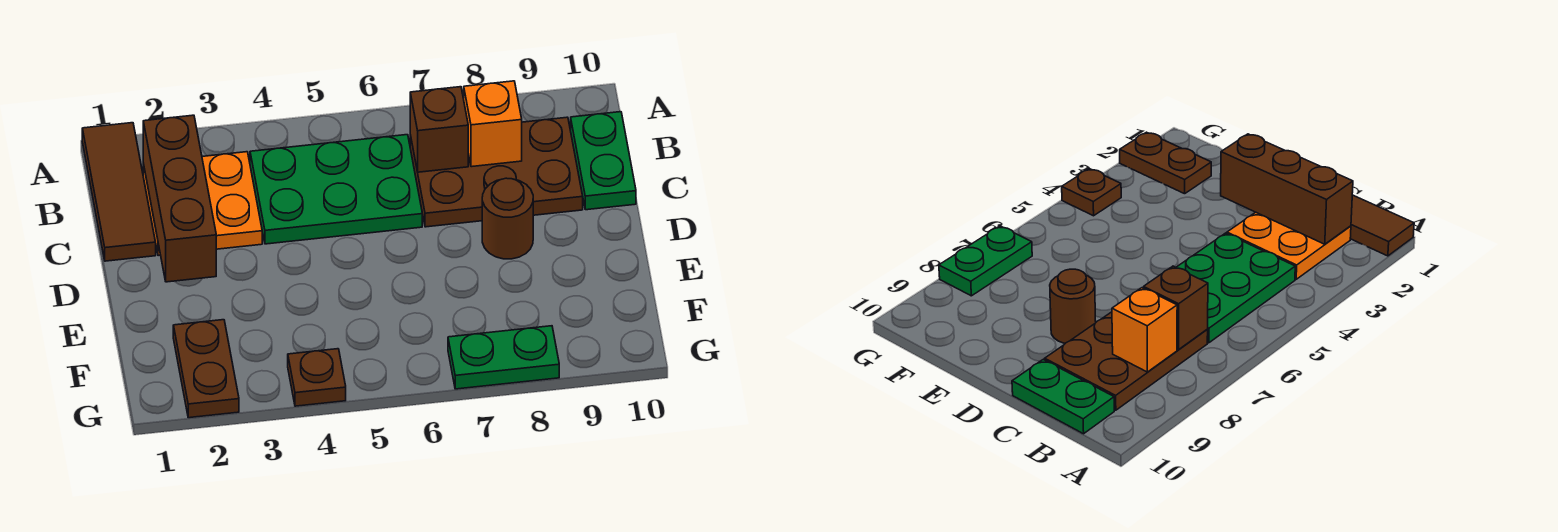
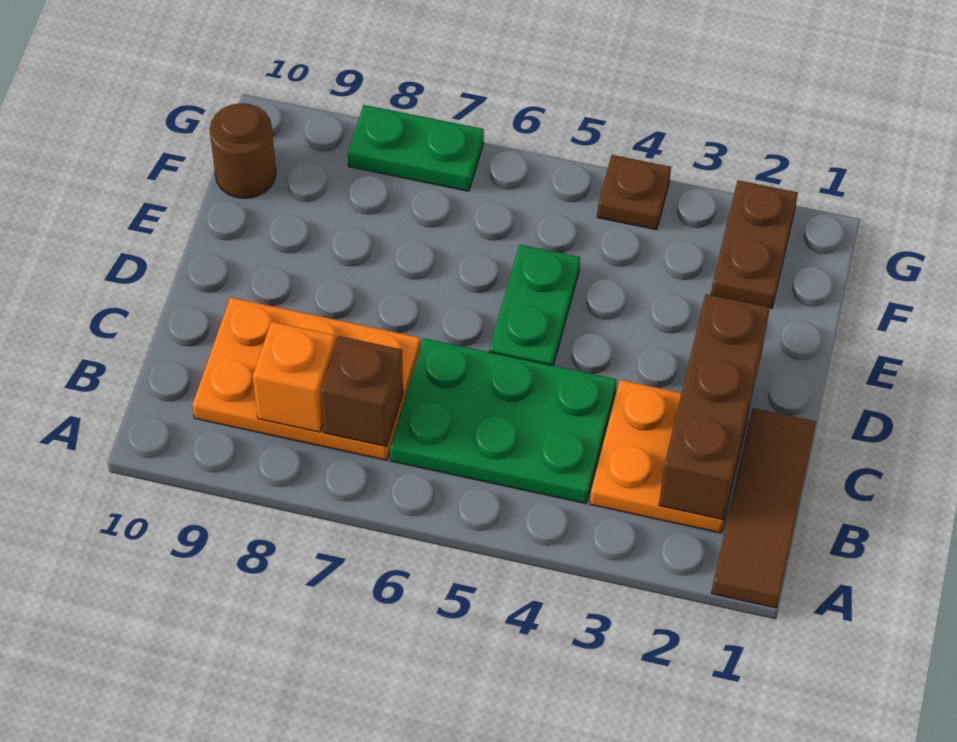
brown plate B7:C9 level 1 -> orange plate B7:C9 level 1
green plate B10:C10 level 1 -> green plate D5:E5 level 1
brown round brick D8 level 1 -> brown round brick F10 level 1

